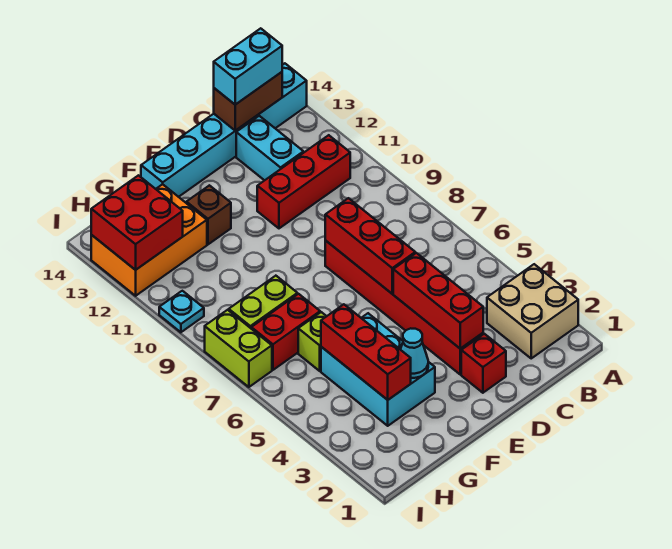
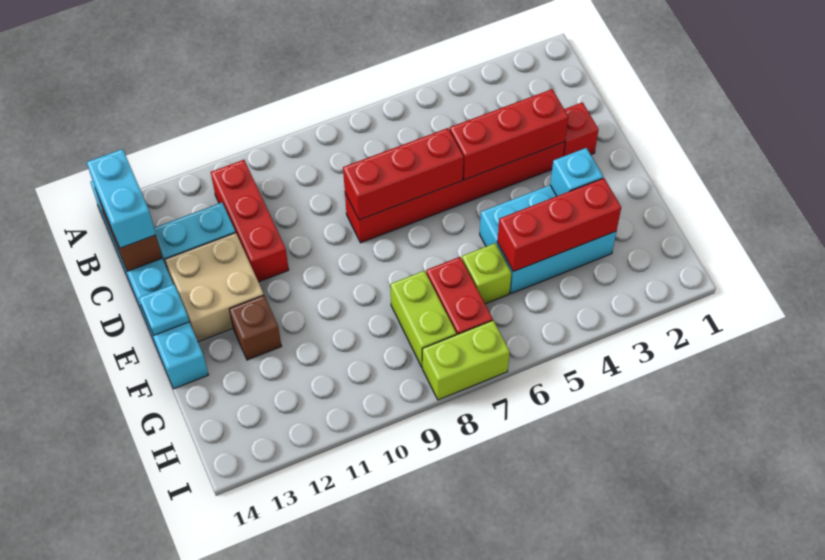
tan brick A2:B3 level 1 -> tan brick D12:E13 level 1
cyan cone F3 level 2 -> cyan brick F3 level 2
orange brick G12:I13 level 1 -> none
red brick H12:I13 level 2 -> none
cyan plate I10 level 1 -> cyan plate E14 level 2

